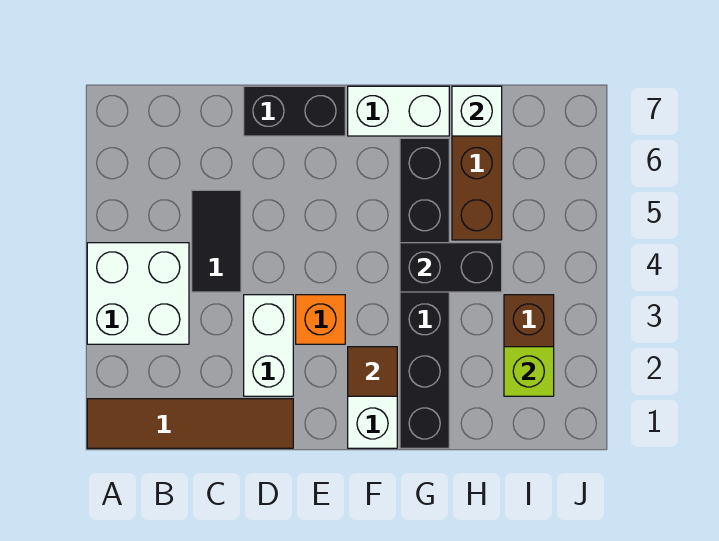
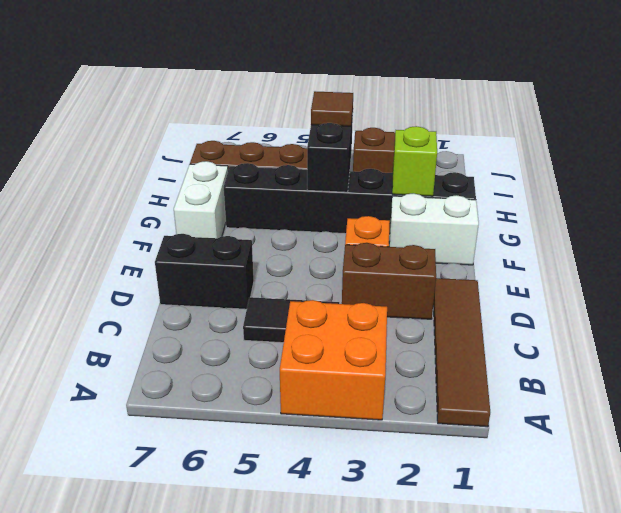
white brick A3:B4 level 1 -> orange brick A3:B4 level 1
white brick D2:D3 level 1 -> brown brick D2:D3 level 1
black brick D7:E7 level 1 -> black brick D6:D7 level 1
brown tile F2 level 2 -> brown tile H4 level 3
white brick H7 level 2 -> none
lime brick I2 level 2 -> lime brick G2 level 2

